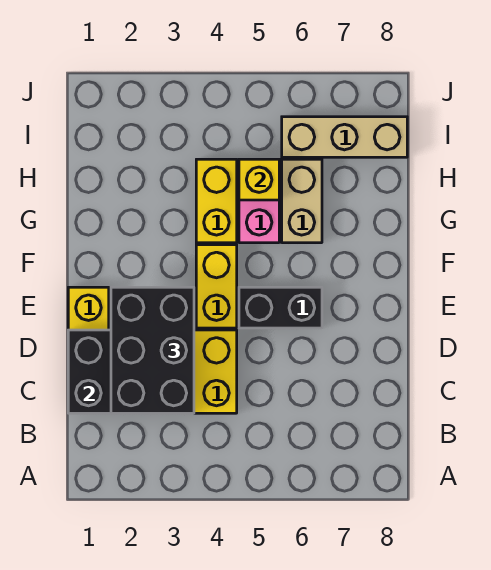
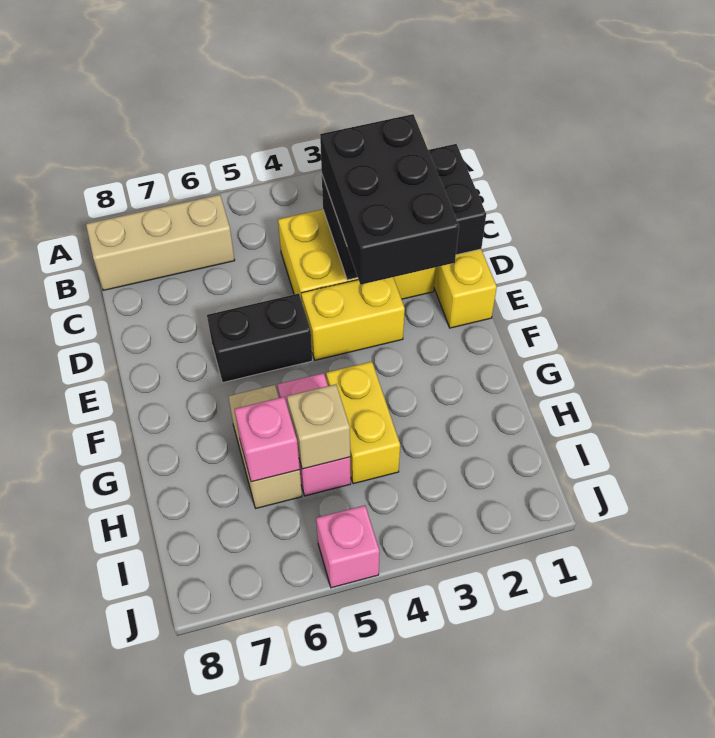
yellow brick E4:F4 level 1 -> yellow brick E3:E4 level 1
yellow brick H5 level 2 -> tan brick H5 level 2
none -> pink brick H6 level 2
tan brick I6:I8 level 1 -> tan brick B6:B8 level 1
none -> pink brick J5 level 1

